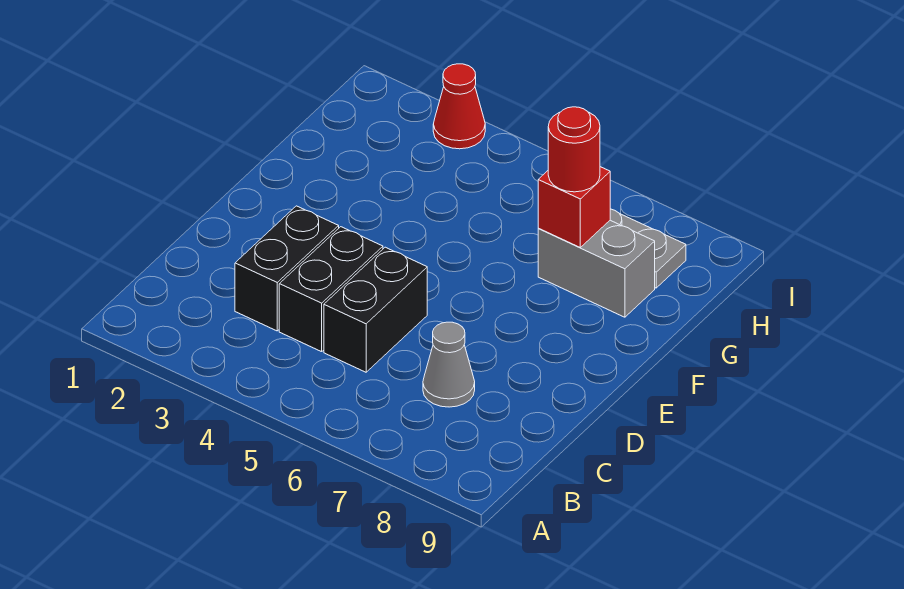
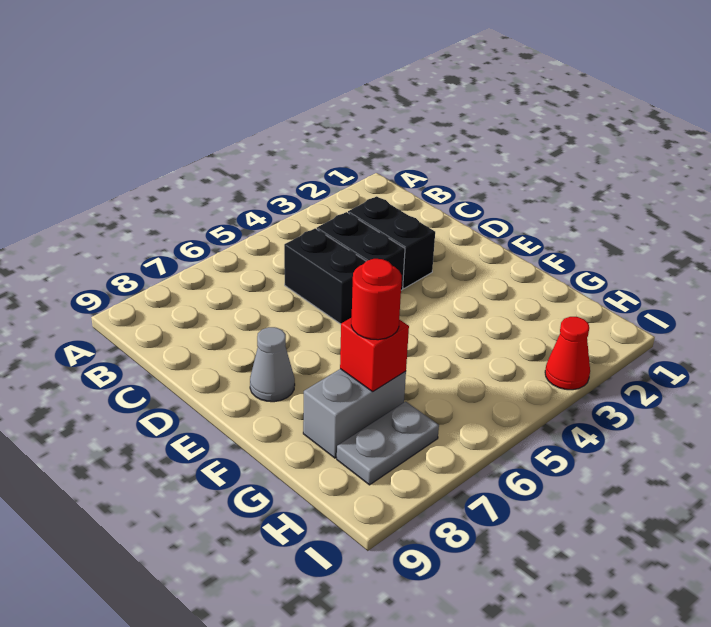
grey cone C7 level 1 -> grey cone E8 level 1

